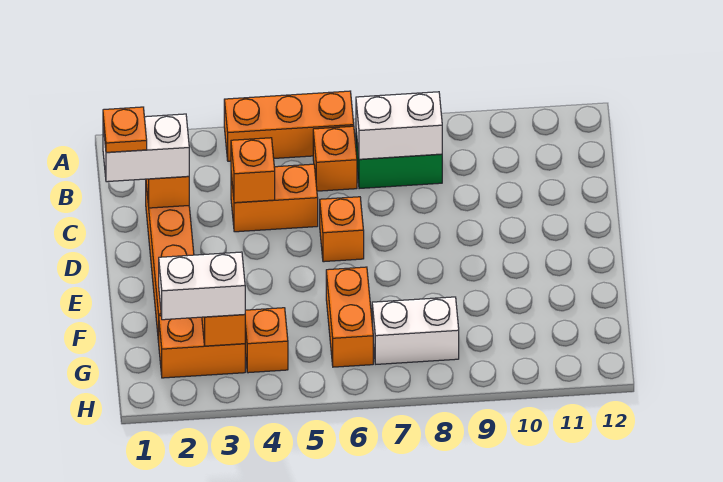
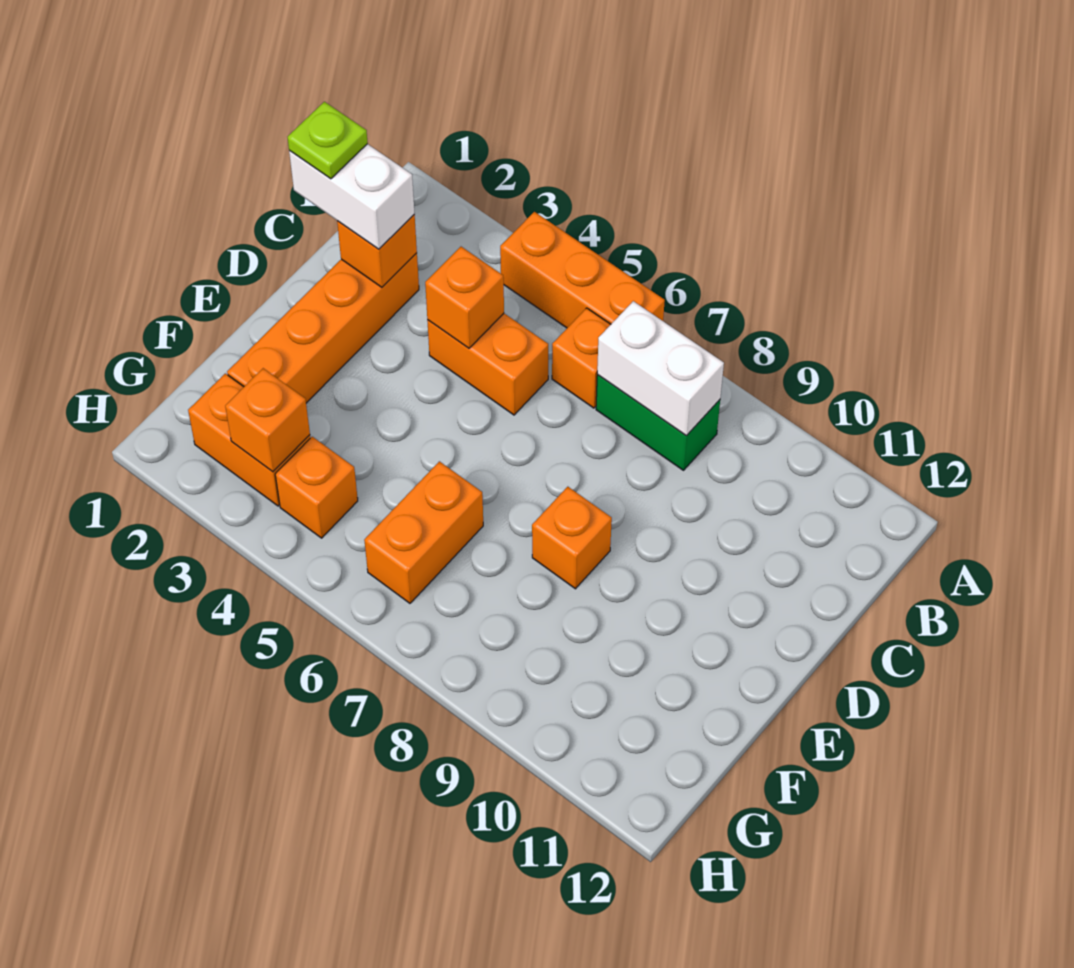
orange plate C1 level 4 -> lime plate C1 level 4
orange brick D6 level 1 -> orange brick E8 level 1
white brick G2:G3 level 3 -> none
white brick G7:G8 level 1 -> none

